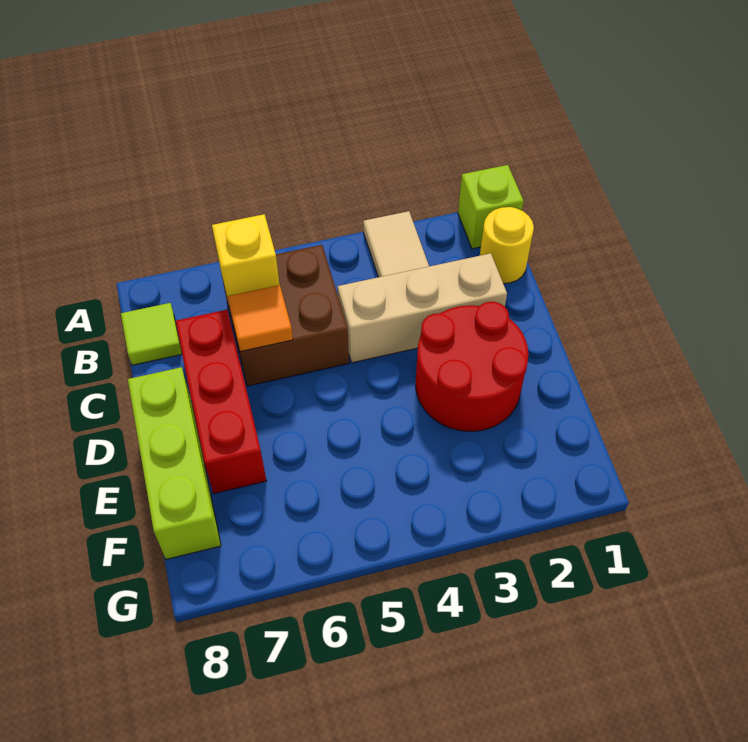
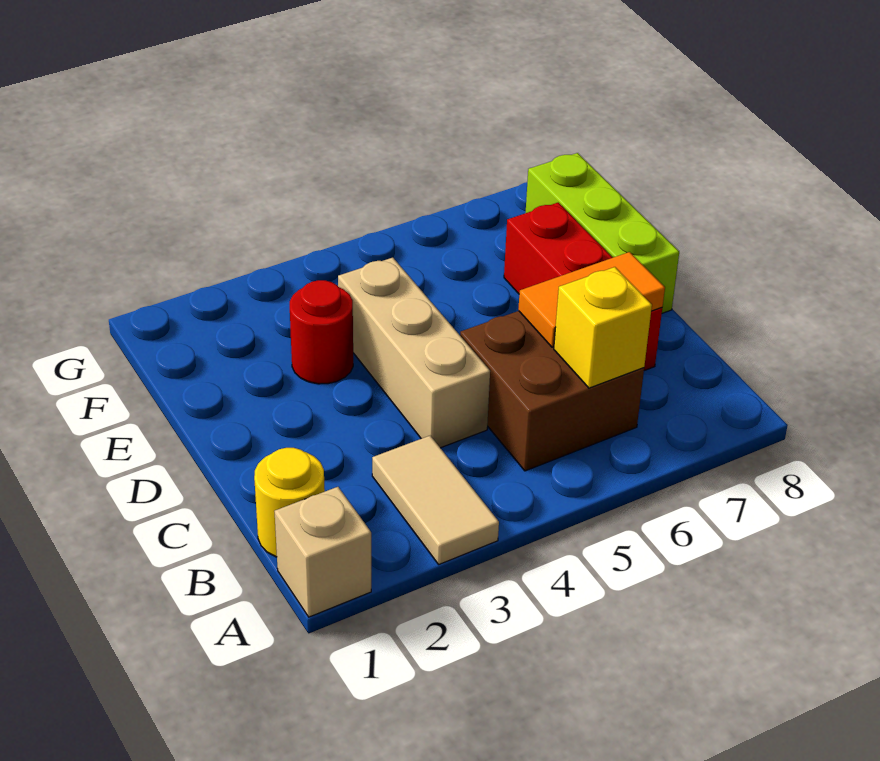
lime brick A1 level 1 -> tan brick A1 level 1
lime tile B8 level 1 -> none
tan brick C2:C4 level 1 -> tan brick C4:E4 level 1
orange tile C6 level 2 -> orange tile C6:C7 level 2
red round brick D2:E3 level 1 -> red round brick E3 level 1

